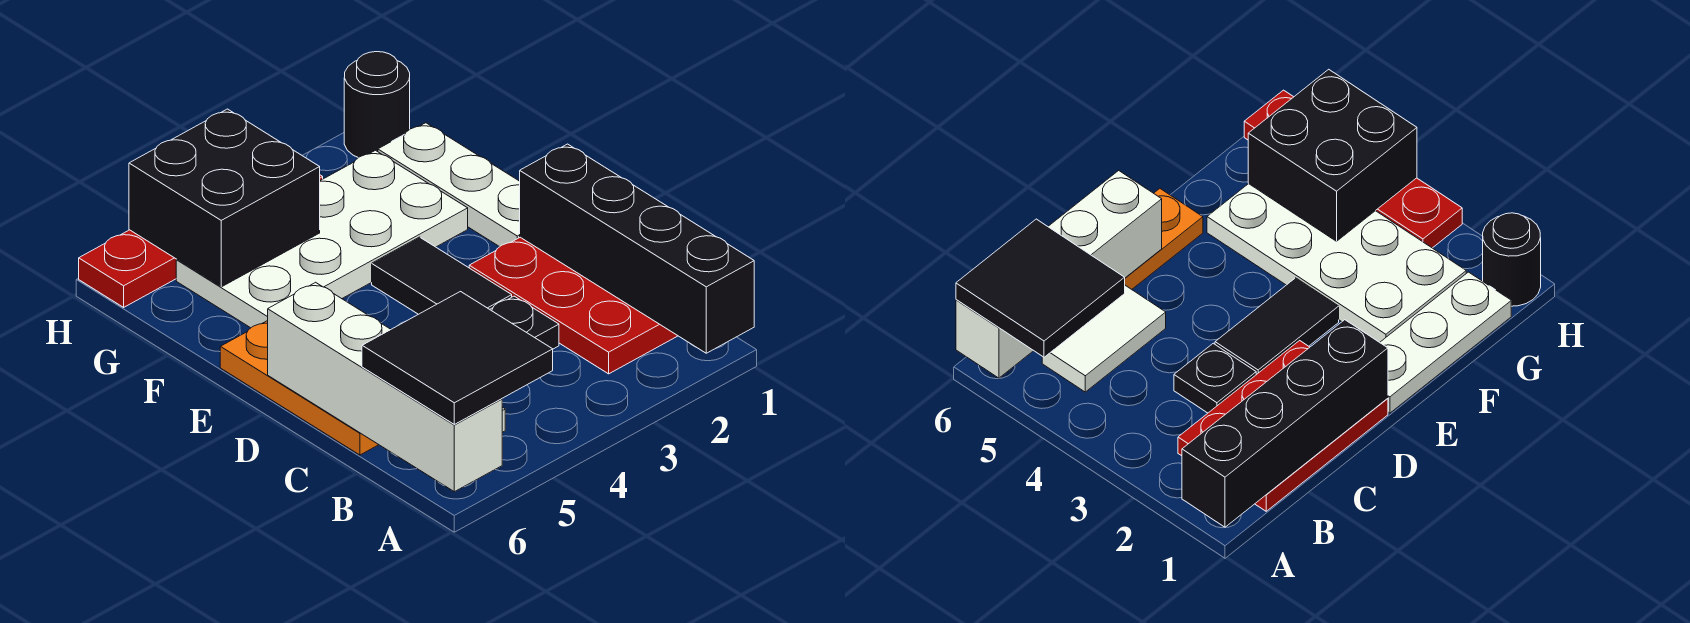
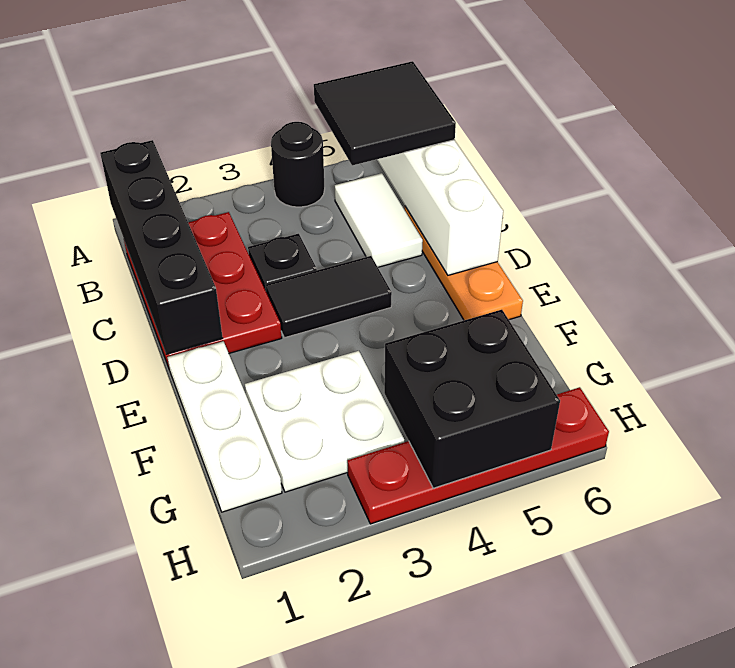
black tile D3:E3 level 1 -> black tile D3:D4 level 1
white plate F2:G5 level 1 -> white plate F2:G3 level 1
black round brick H1 level 1 -> black round brick A4 level 1

